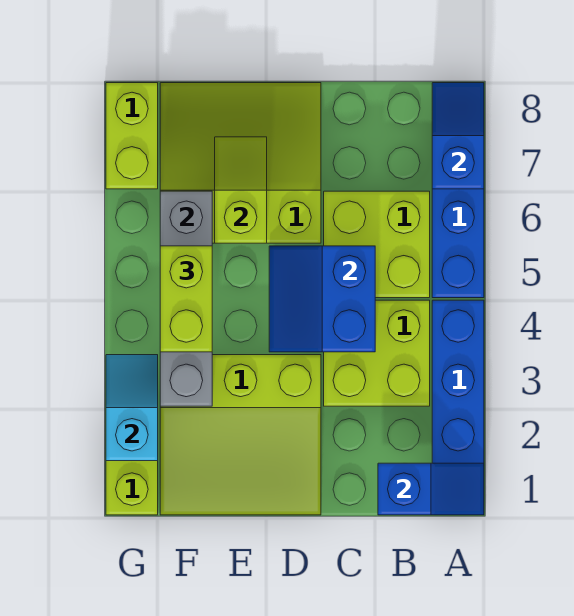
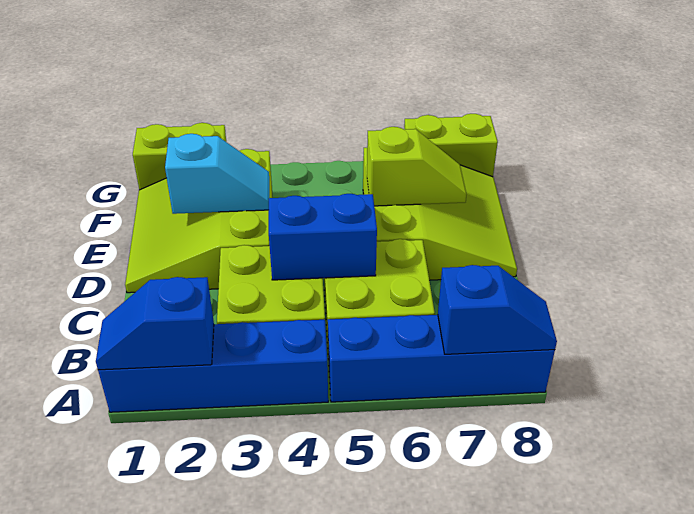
blue slope A1:B1 level 2 top B -> blue slope A1:A2 level 2 top 2
grey brick F3:F6 level 2 -> none
lime brick F4:F5 level 3 -> none
cyan slope G2:G3 level 2 top 2 -> cyan slope E2:E3 level 2 top 2

